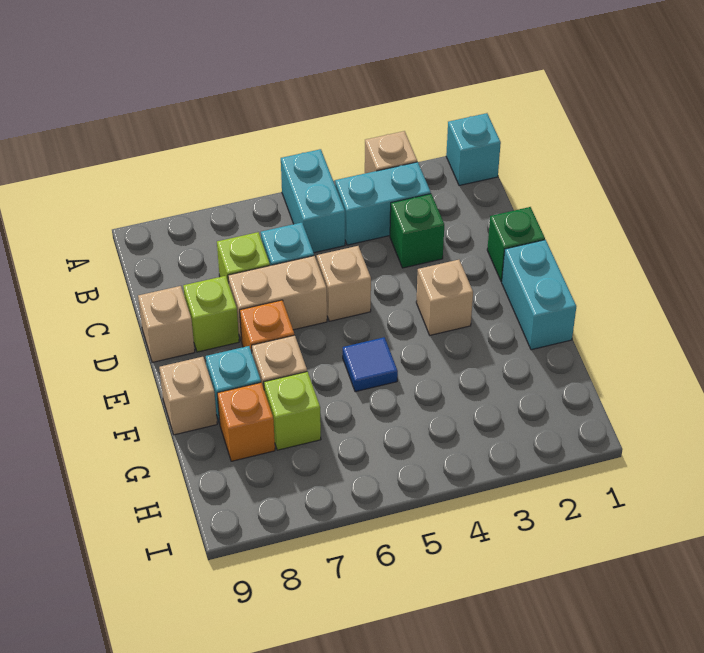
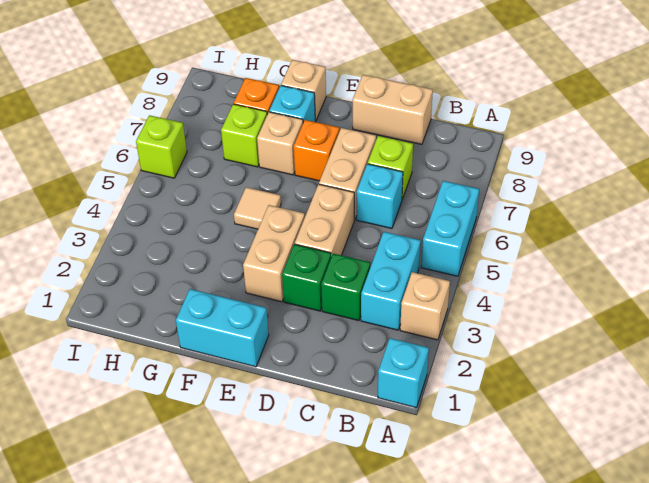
cyan brick A5:B5 level 1 -> cyan brick A5:A6 level 1
green brick D1 level 1 -> green brick D3 level 1
tan brick D5 level 1 -> tan brick D4:D5 level 1
lime brick D8 level 1 -> lime brick I6 level 1
tan brick D9 level 1 -> tan brick C9:D9 level 1
tan brick E3 level 1 -> tan brick E3:E4 level 1
blue tile F5 level 1 -> tan tile F5 level 1

